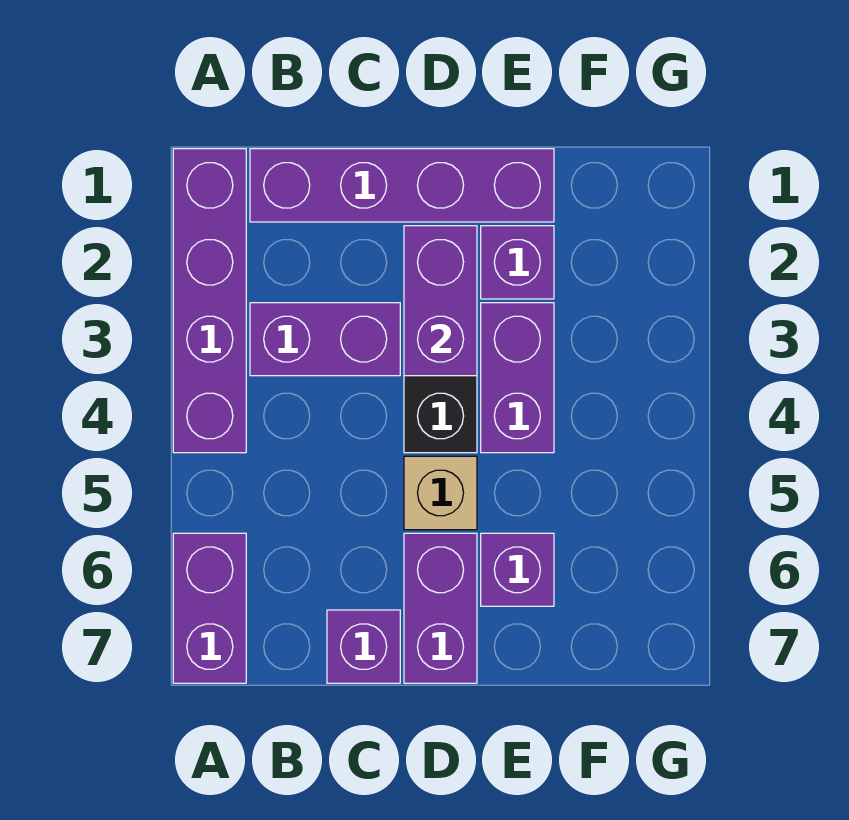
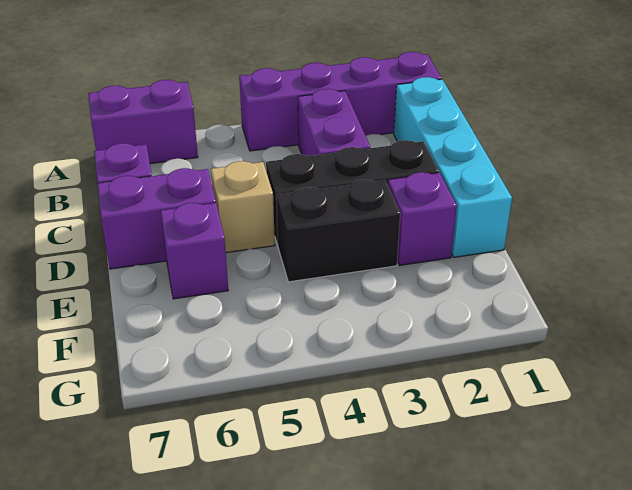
purple brick B1:E1 level 1 -> cyan brick B1:E1 level 1
purple brick D2:D3 level 2 -> none
purple brick E3:E4 level 1 -> black brick E3:E4 level 1

